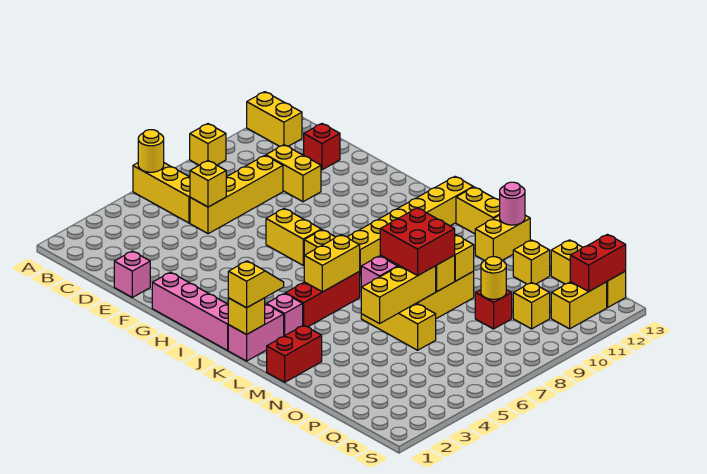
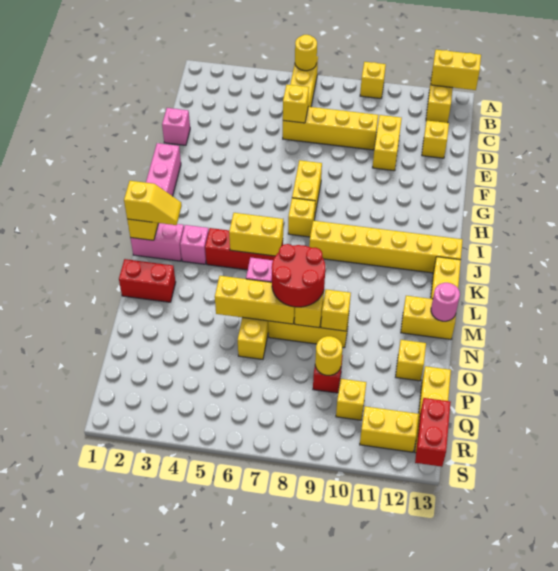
none -> yellow brick A12:A13 level 2
red brick D12 level 1 -> yellow brick D12 level 1
red brick M7:N8 level 3 -> red round brick M7:N8 level 3
red brick R12:R13 level 2 -> red brick R13:S13 level 2

